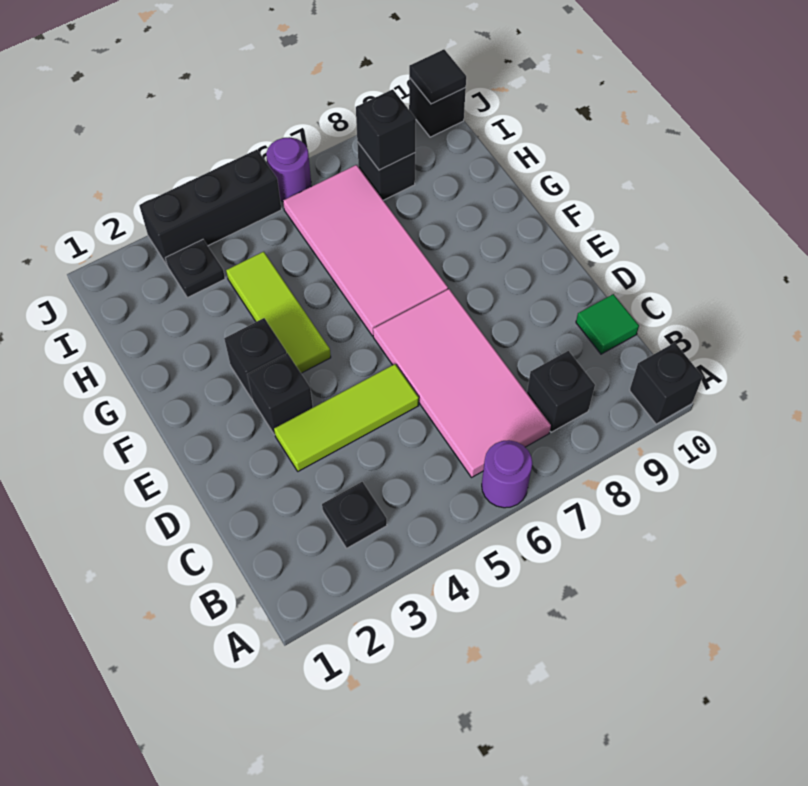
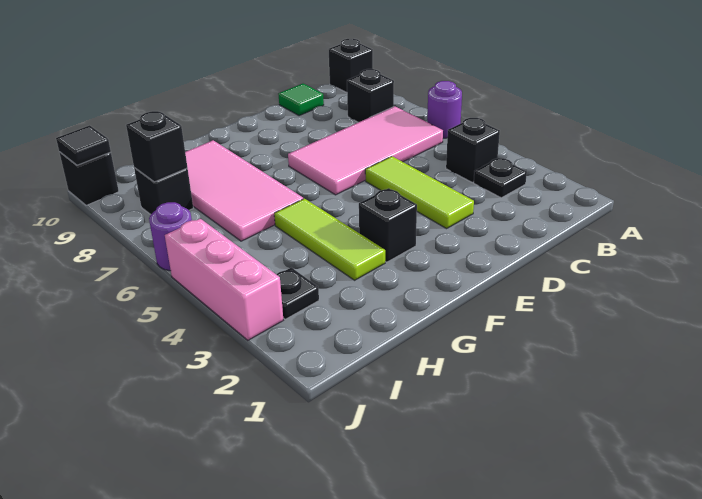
black brick E3 level 1 -> black brick B4 level 1
lime tile F4:H4 level 1 -> lime tile G3:G5 level 1
pink tile F6:I7 level 1 -> pink tile G6:H9 level 1
black brick J3:J5 level 1 -> pink brick J3:J5 level 1

